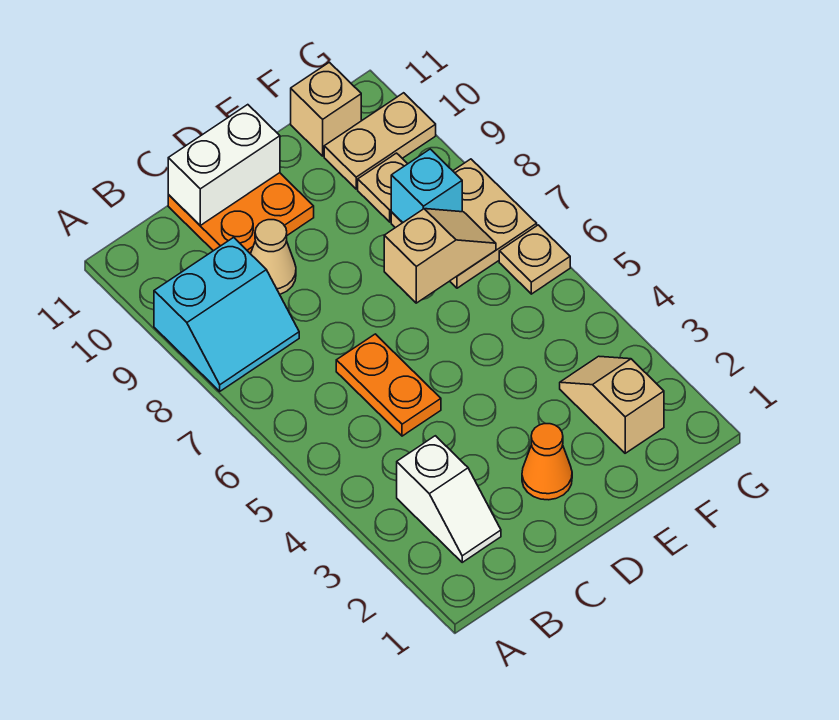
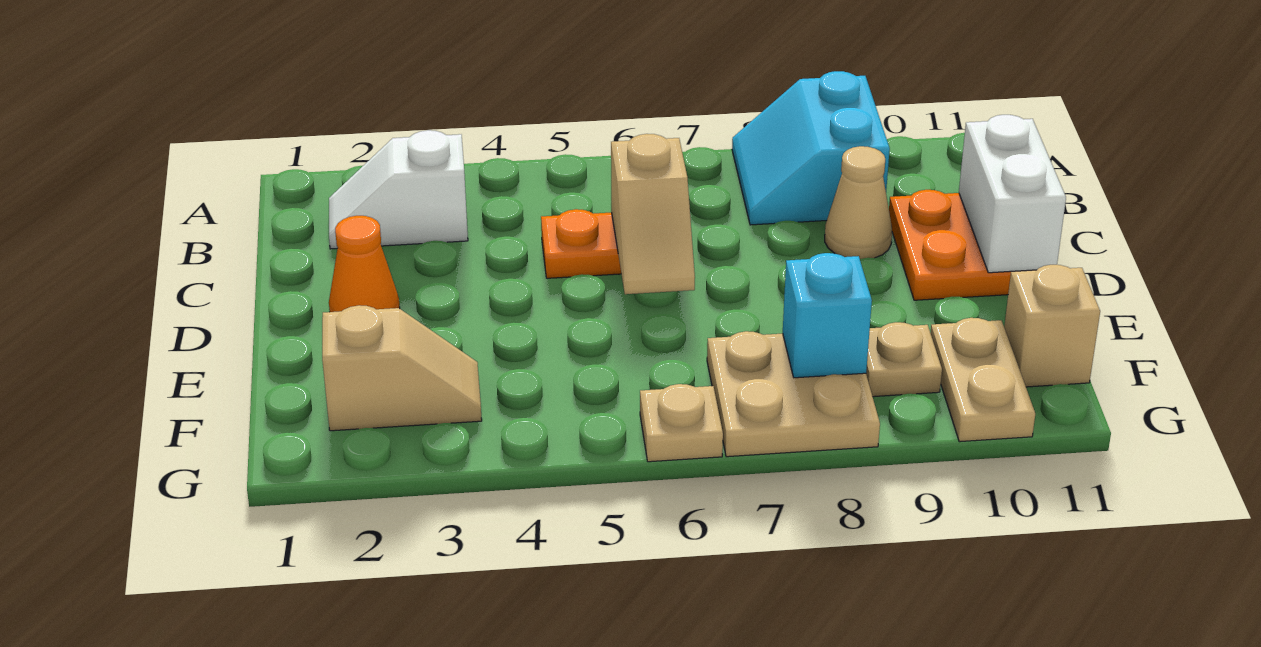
tan slope E7:F7 level 2 top E -> tan slope C6:D6 level 2 top C

